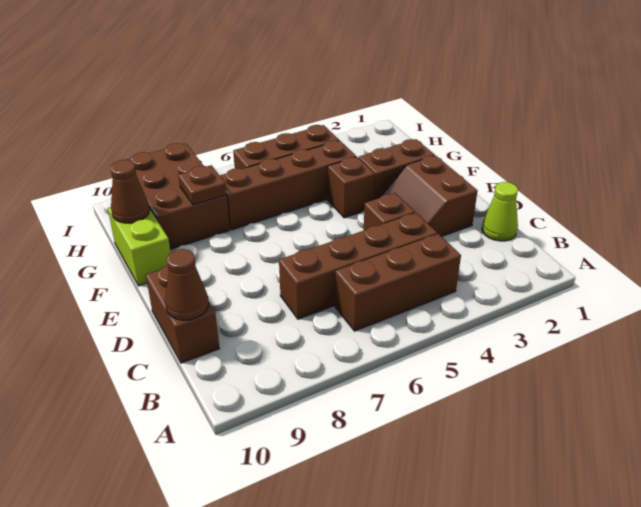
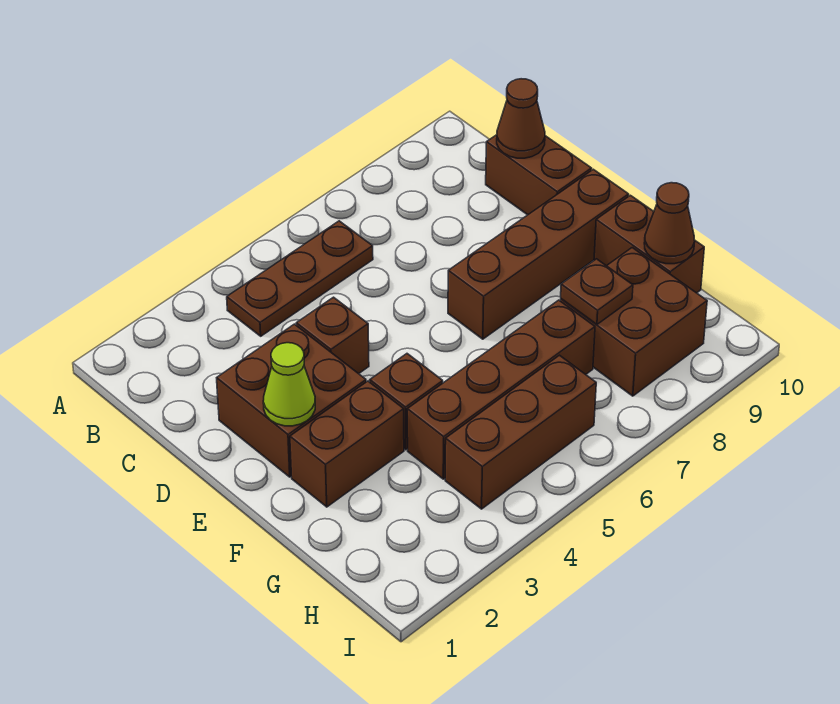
brown brick B4:B6 level 1 -> brown plate B4:B6 level 1
lime cone C1 level 1 -> lime cone E2 level 2
brown brick C4:C7 level 1 -> brown brick E7:E10 level 1
brown slope D2:E3 level 1 top 2 -> brown brick D2:E3 level 1
lime brick F10:G10 level 1 -> brown brick F10:G10 level 1
brown brick G8:I9 level 1 -> brown brick G8:H9 level 1

